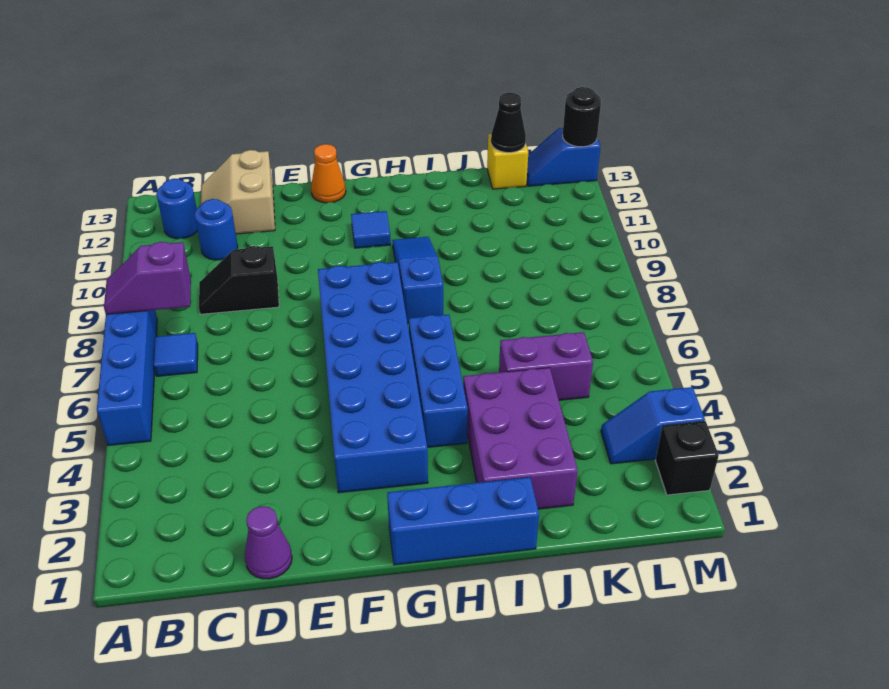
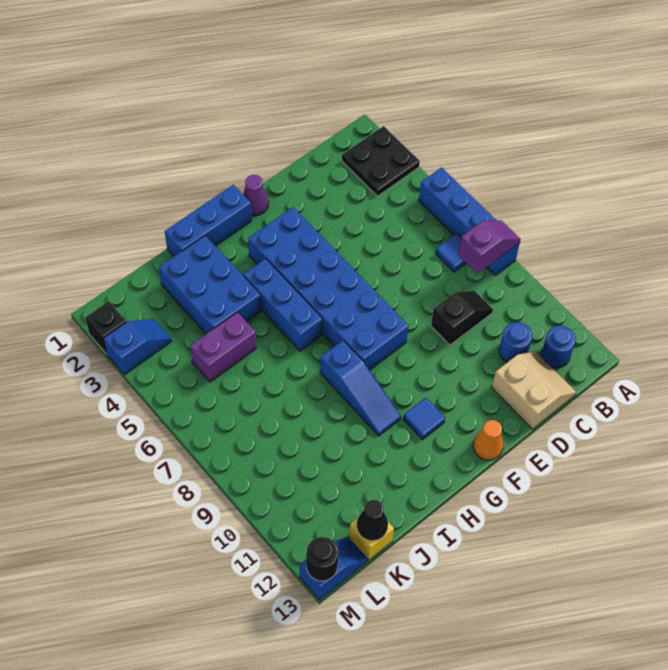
none -> black plate A2:B3 level 1
purple cone D1 level 1 -> purple cone F1 level 1
purple brick I2:J4 level 1 -> blue brick I2:J4 level 1

